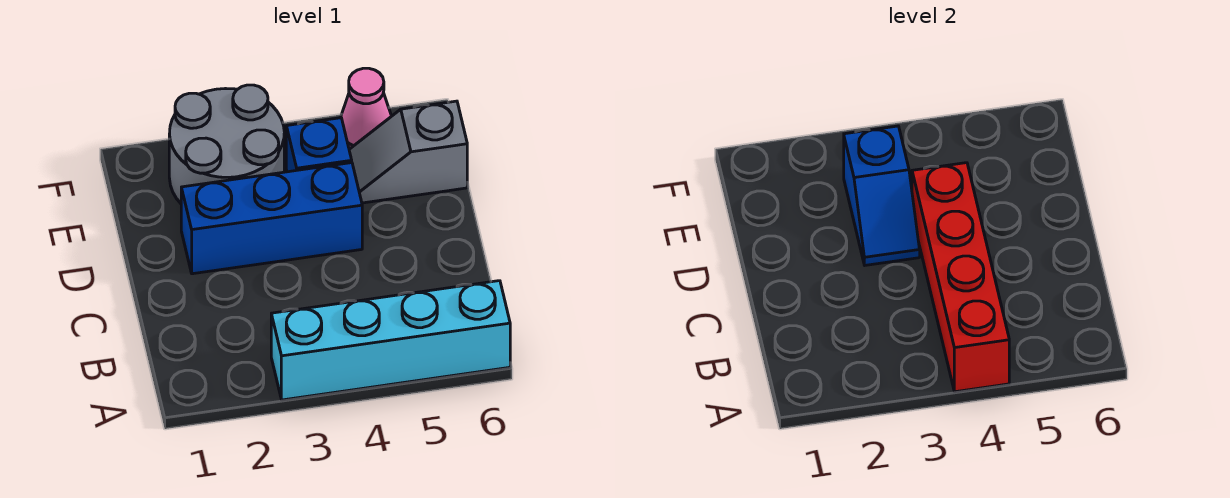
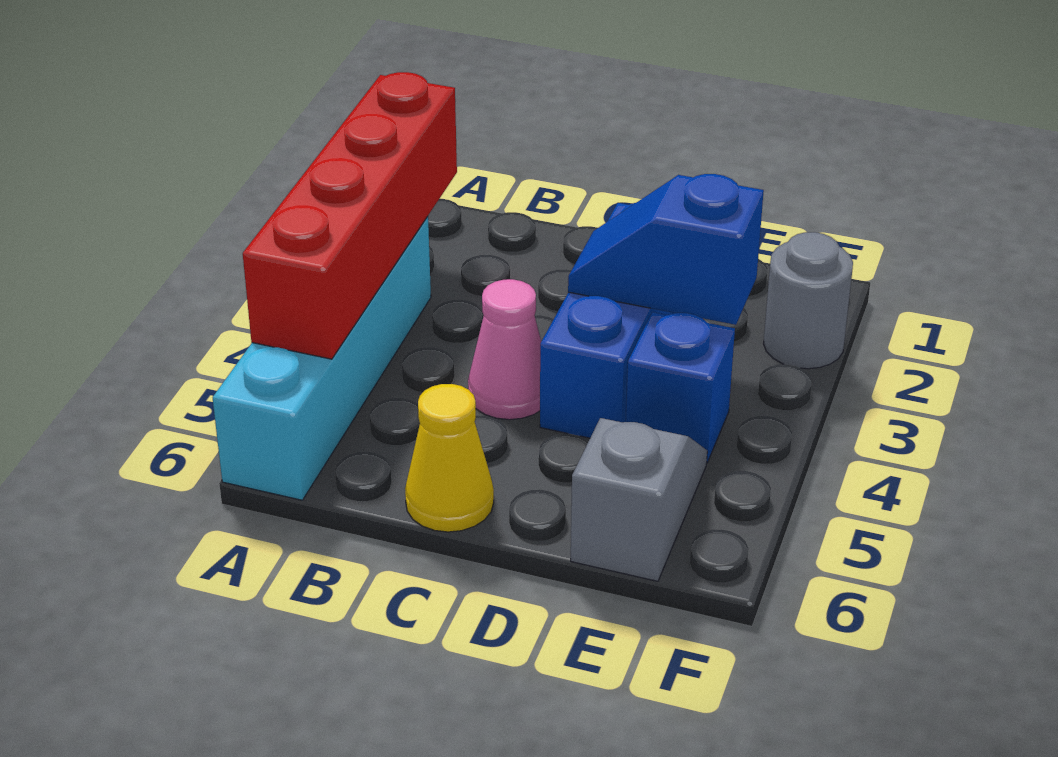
red brick A4:D4 level 2 -> red brick A2:A5 level 2
none -> yellow cone C6 level 1
grey round brick E2:F3 level 1 -> grey round brick F2 level 1
pink cone F5 level 1 -> pink cone C4 level 1

